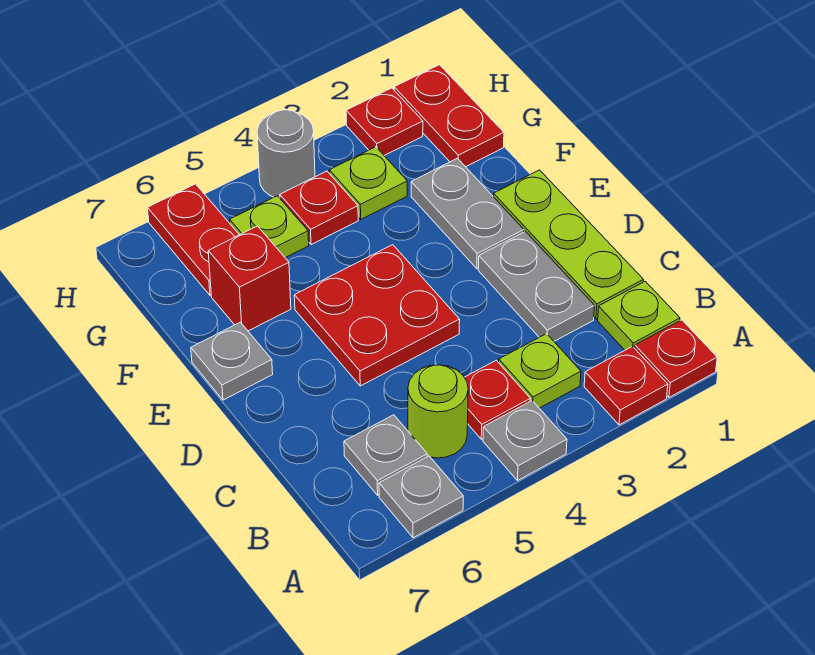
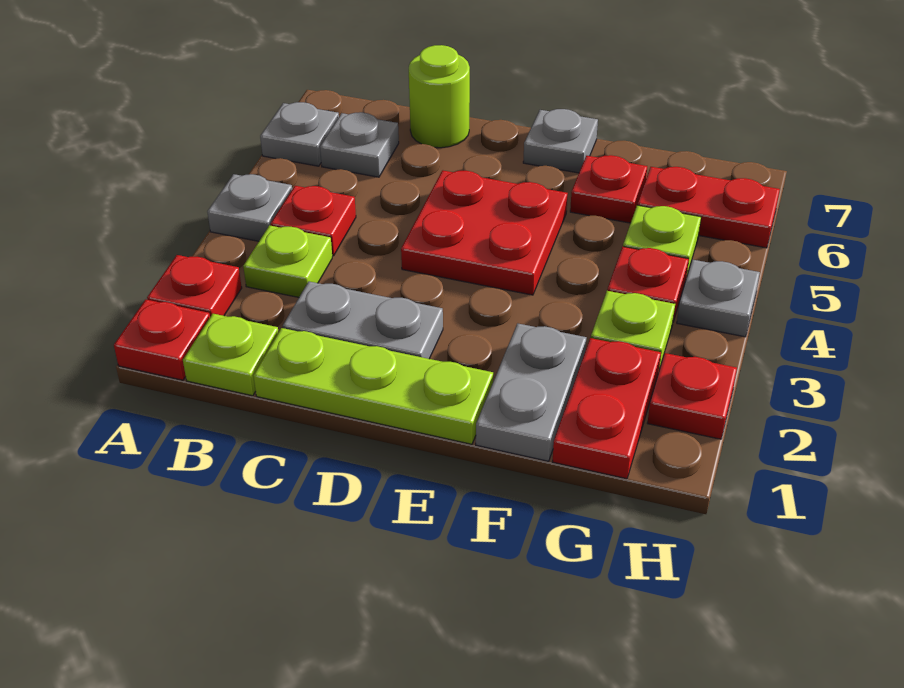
lime round brick B5 level 1 -> lime round brick C7 level 1
grey plate E2:F2 level 1 -> grey plate F1:F2 level 1
red brick F6 level 1 -> red plate F6 level 1
red plate G1:H1 level 1 -> red plate G1:G2 level 1
grey round brick H4 level 1 -> grey plate H4 level 1

